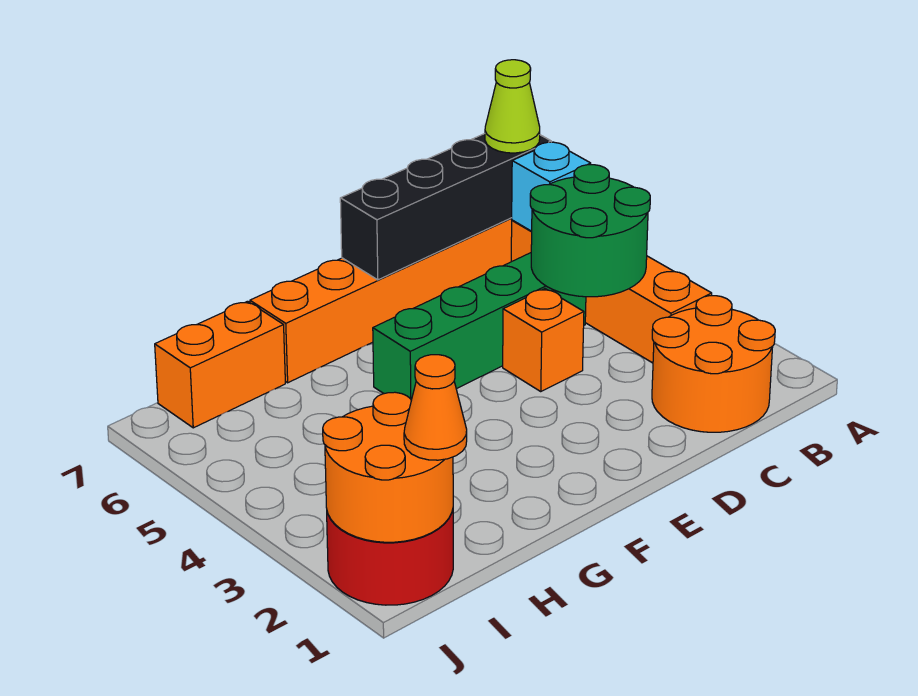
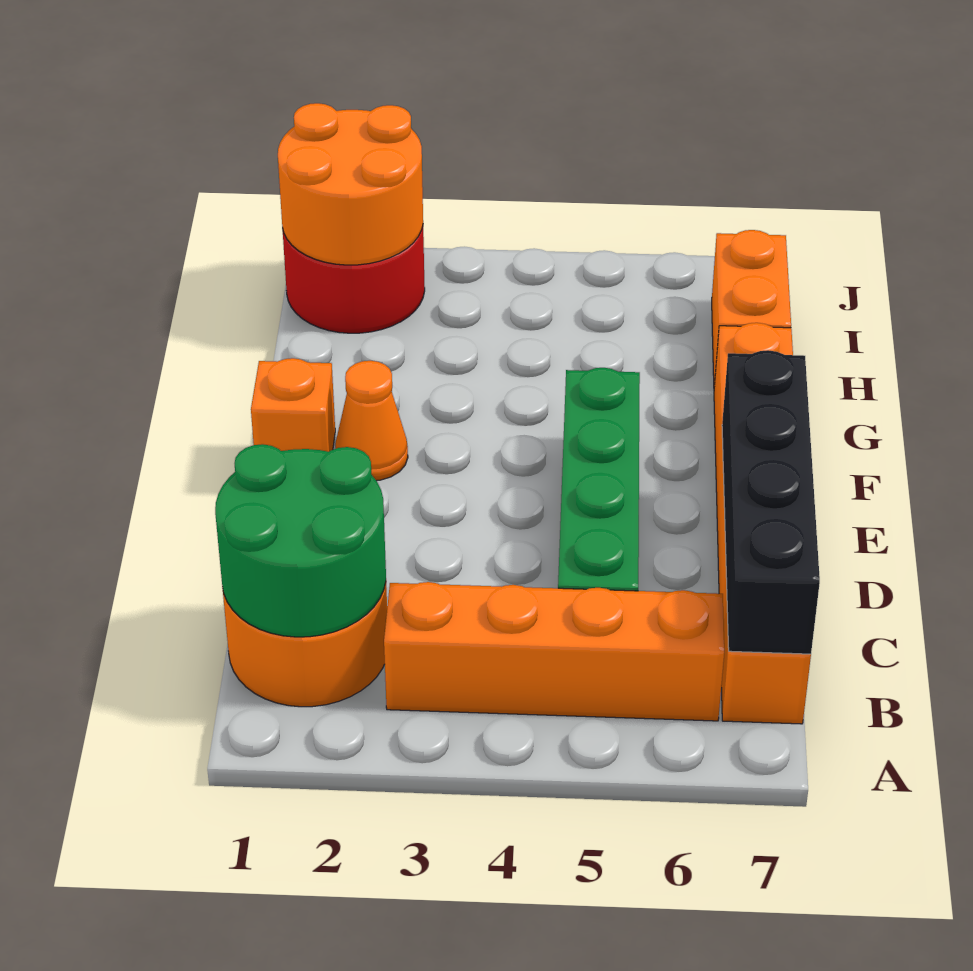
green round brick B4:C5 level 2 -> green round brick B1:C2 level 2
cyan brick B6 level 2 -> none
lime cone B7 level 3 -> none
orange brick D4 level 1 -> orange brick F1 level 1
orange cone I1 level 3 -> orange cone F2 level 1

